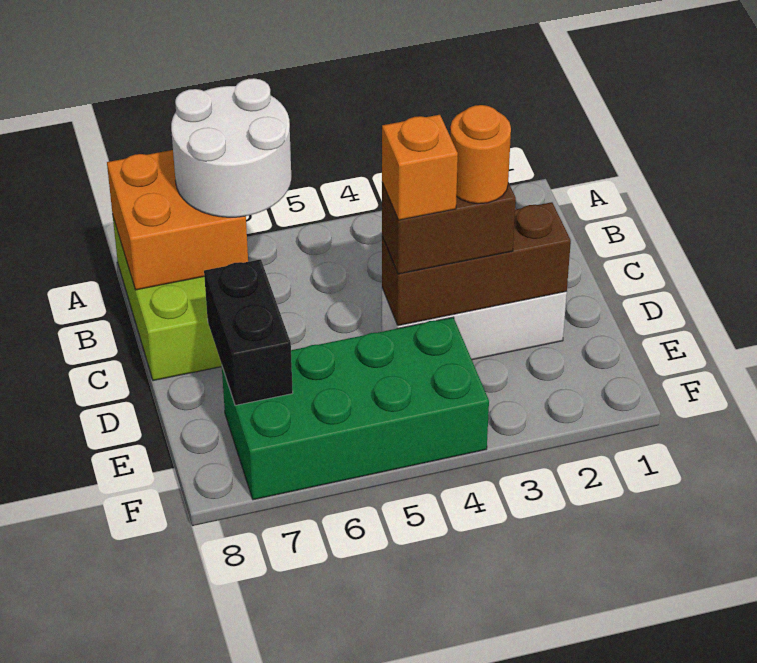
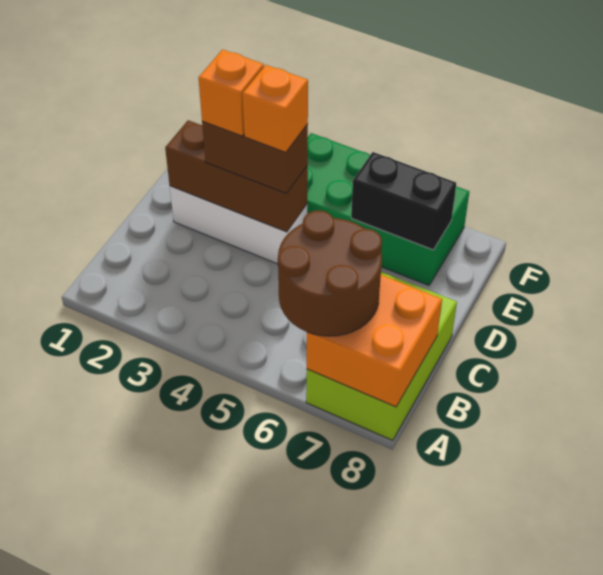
white round brick A6:B7 level 3 -> brown round brick A6:B7 level 3
orange round brick D3 level 4 -> orange brick D3 level 4
black brick D7:E7 level 2 -> black brick E6:E7 level 2

